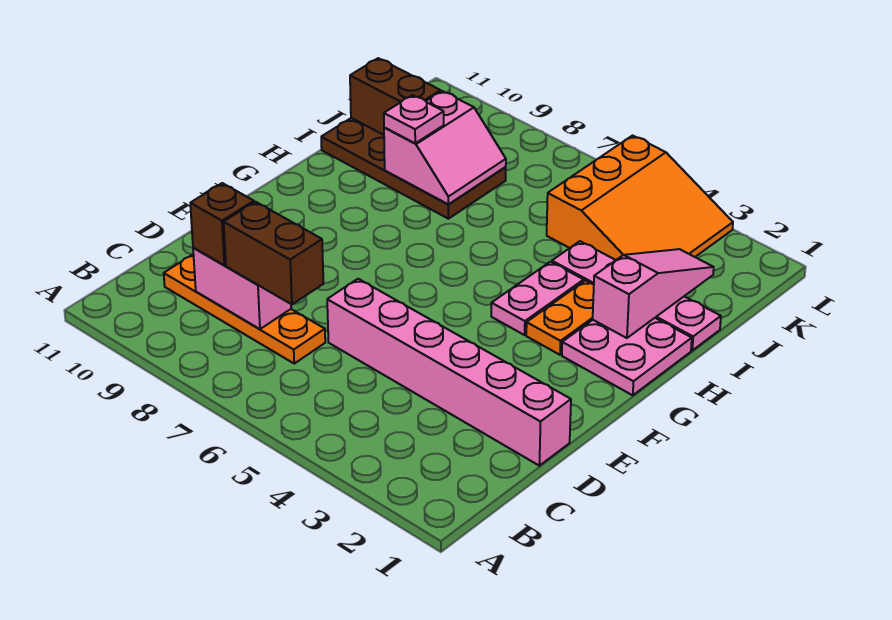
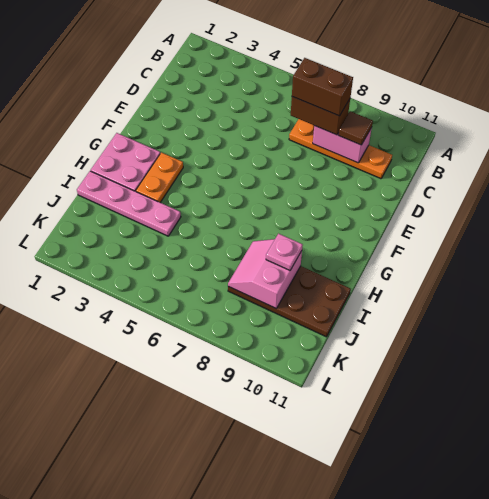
brown brick C9 level 3 -> brown tile C9 level 3
pink brick D1:D6 level 1 -> none
pink plate G4:H4 level 1 -> none
pink slope H2:J2 level 2 top H -> none
orange slope J3:L5 level 1 top 5 -> none
brown brick J10:J11 level 2 -> brown brick C7:C8 level 4

